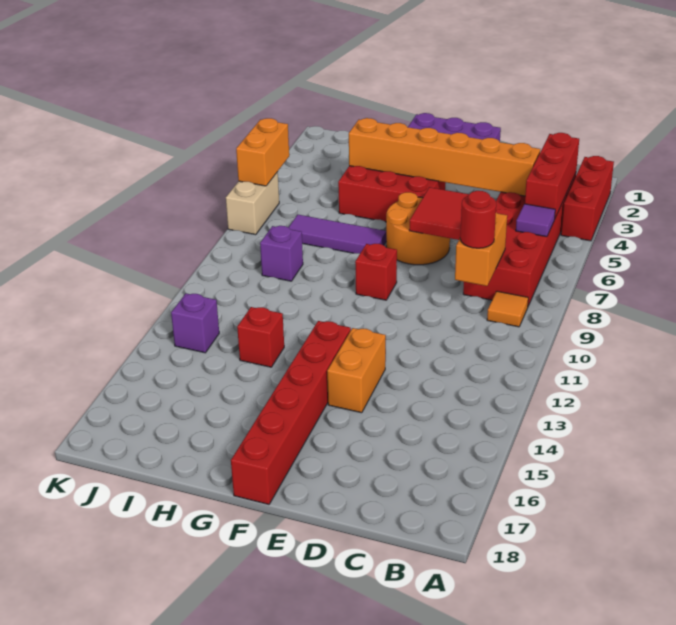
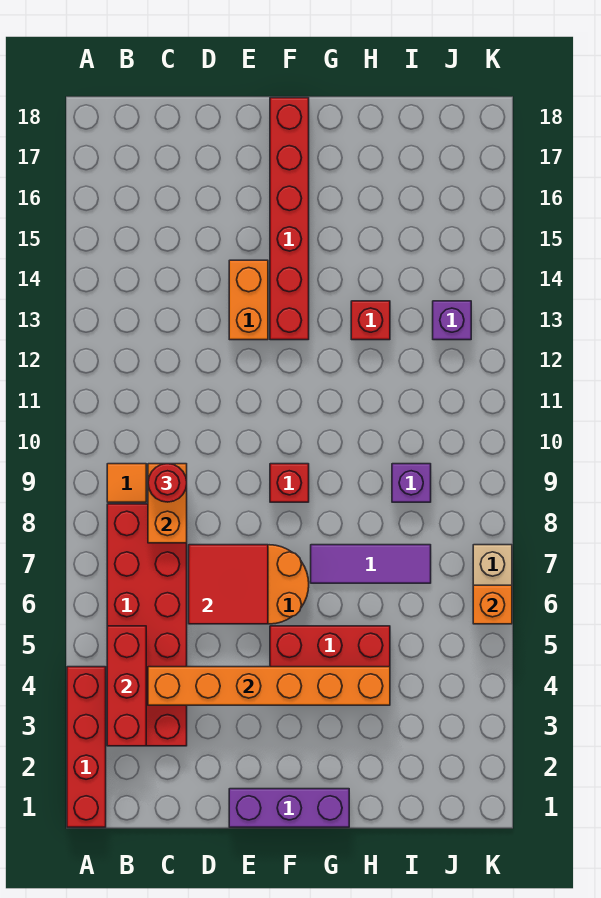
red brick A2:A4 level 1 -> red brick A1:A4 level 1
purple tile B6 level 2 -> none
orange brick K5:K6 level 2 -> orange brick K6 level 2

